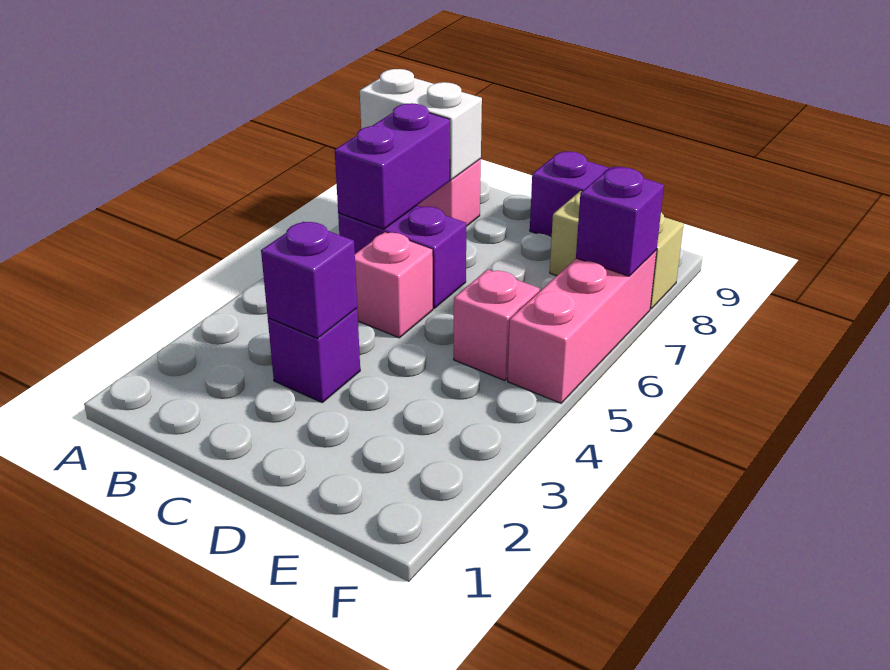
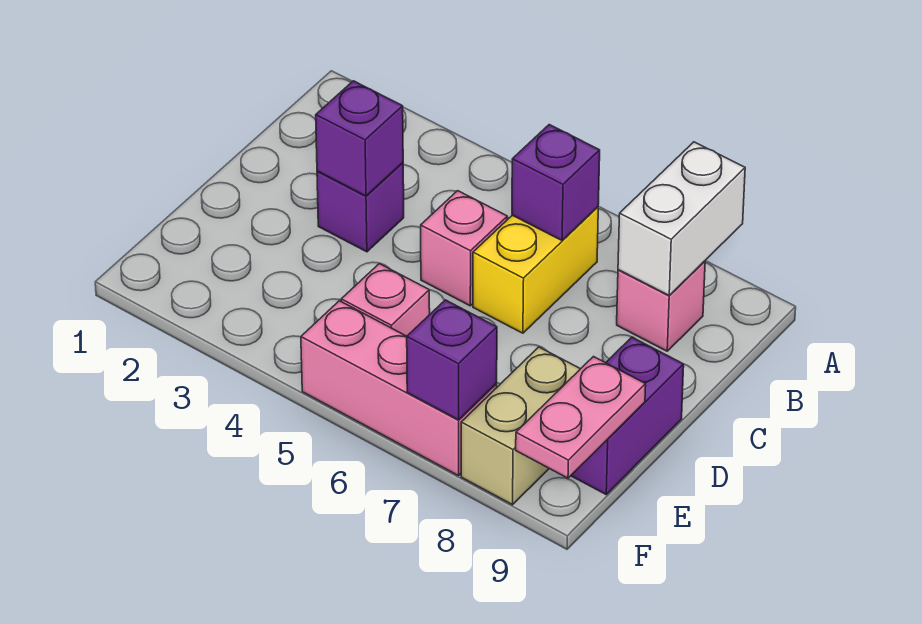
purple brick B6:C6 level 1 -> yellow brick B6:C6 level 1
purple brick B6:B7 level 2 -> purple brick B6 level 2
none -> pink plate E9:F9 level 2

